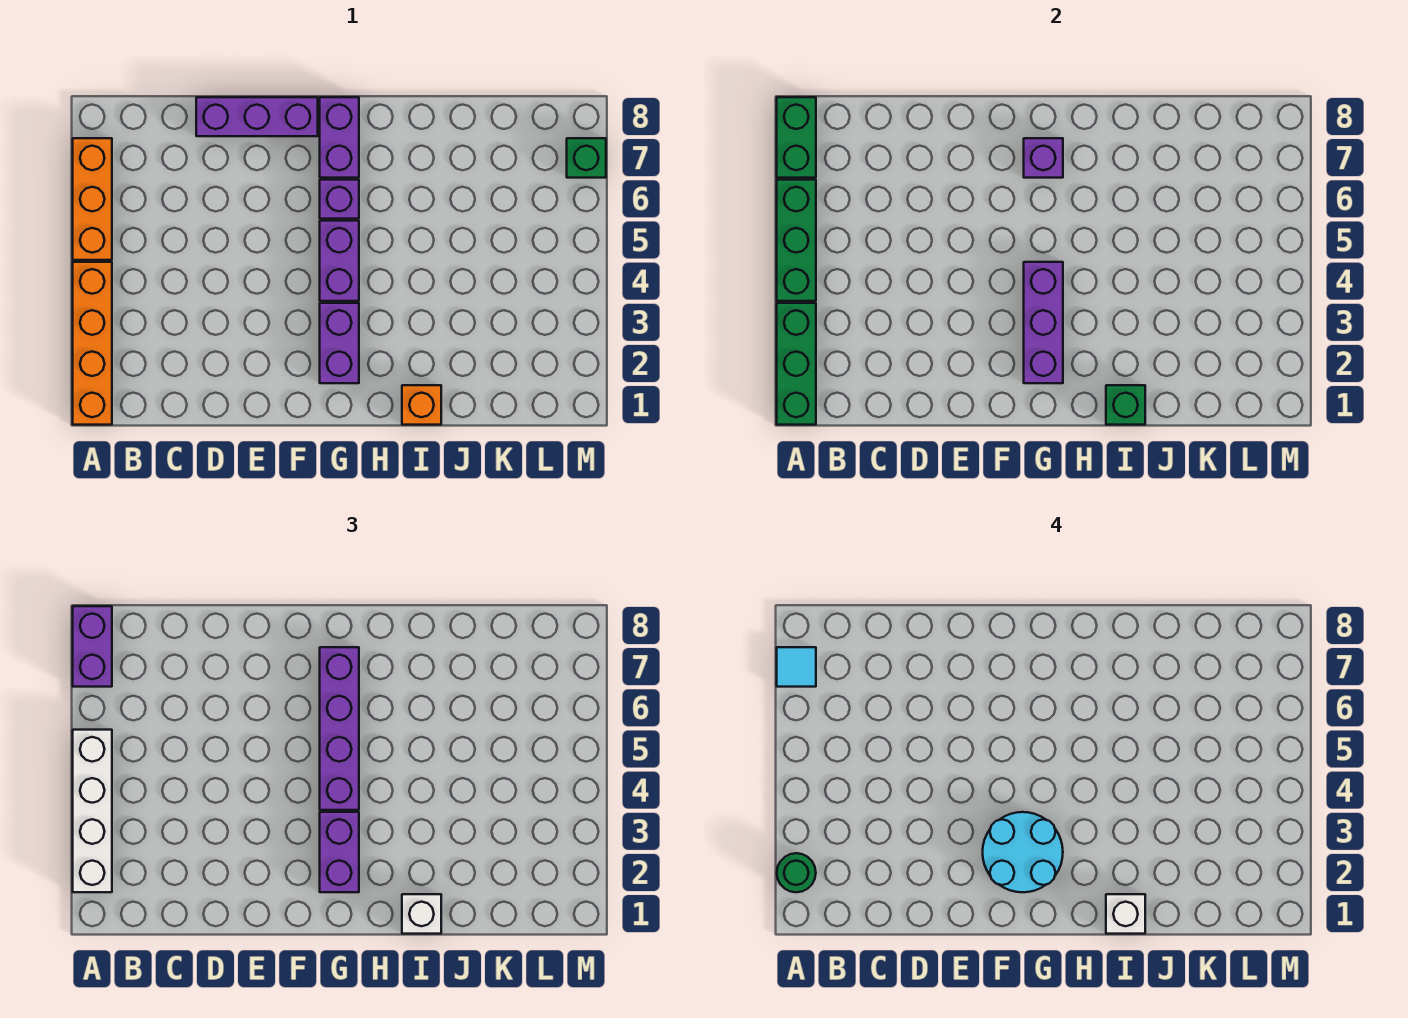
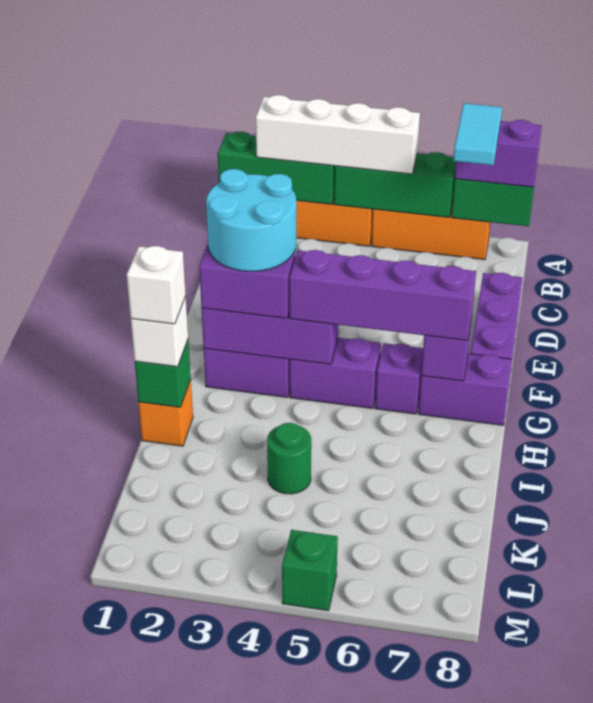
green round brick A2 level 4 -> green round brick J4 level 1
cyan tile A7 level 4 -> cyan tile A7:B7 level 4
green brick M7 level 1 -> green brick M5 level 1

